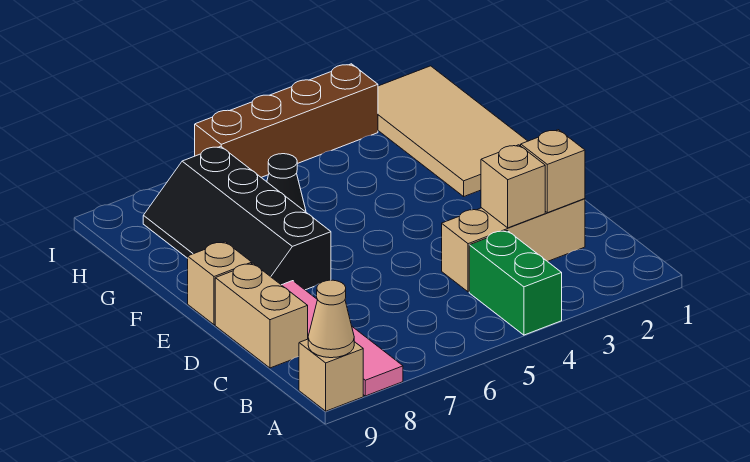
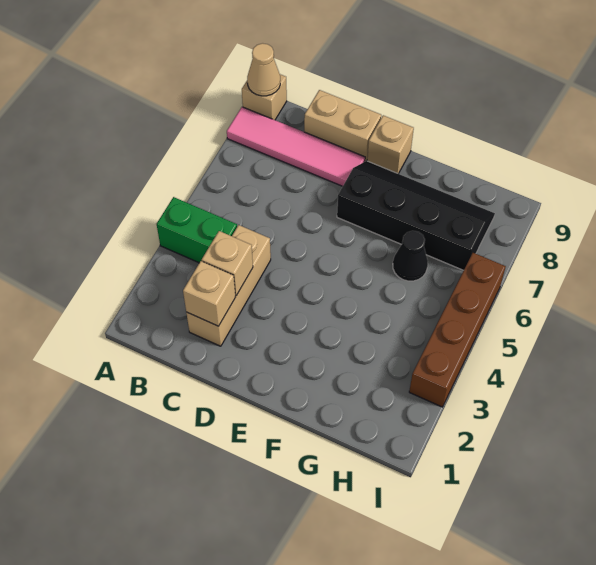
tan tile F1:I2 level 1 -> none

